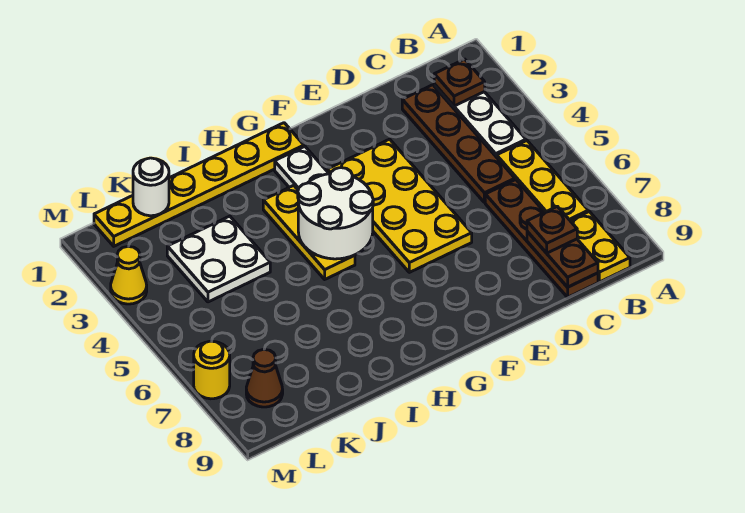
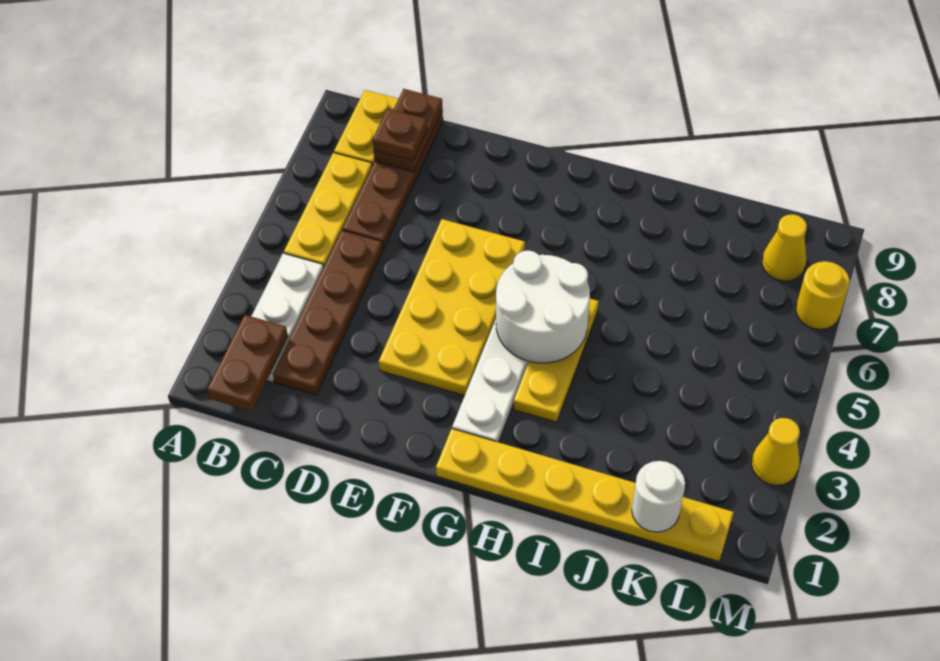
brown plate B2 level 2 -> brown plate B1:B2 level 2
white plate J3:K4 level 1 -> none
brown cone L8 level 1 -> yellow cone L8 level 1

